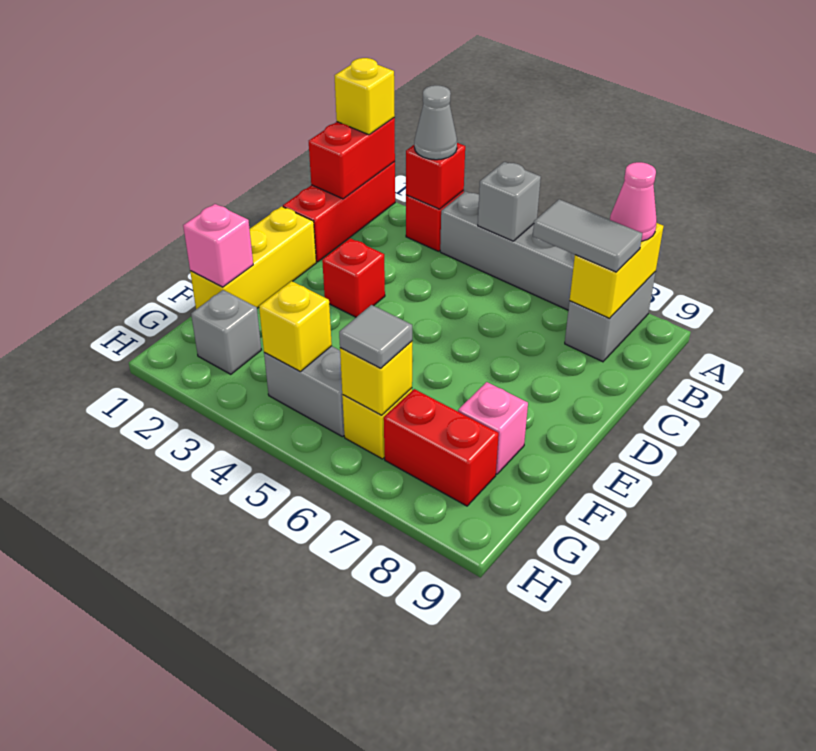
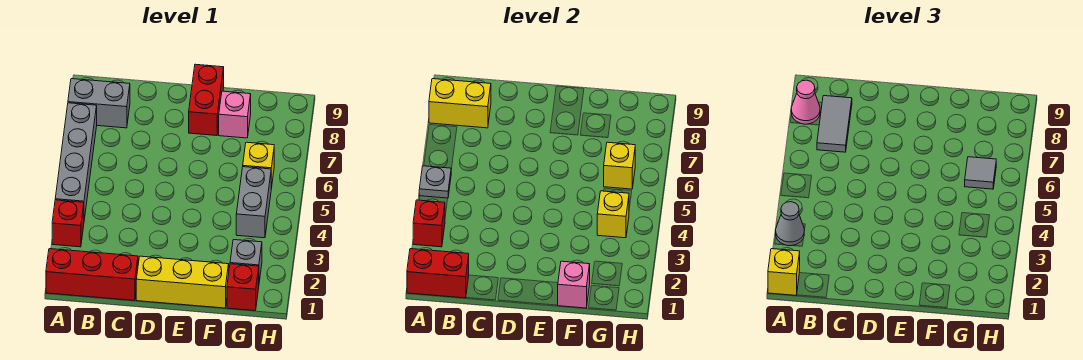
grey brick A5 level 2 -> grey plate A5 level 2
red brick D3 level 1 -> red brick G1 level 1
red brick G7:G8 level 1 -> red brick E8:E9 level 1

